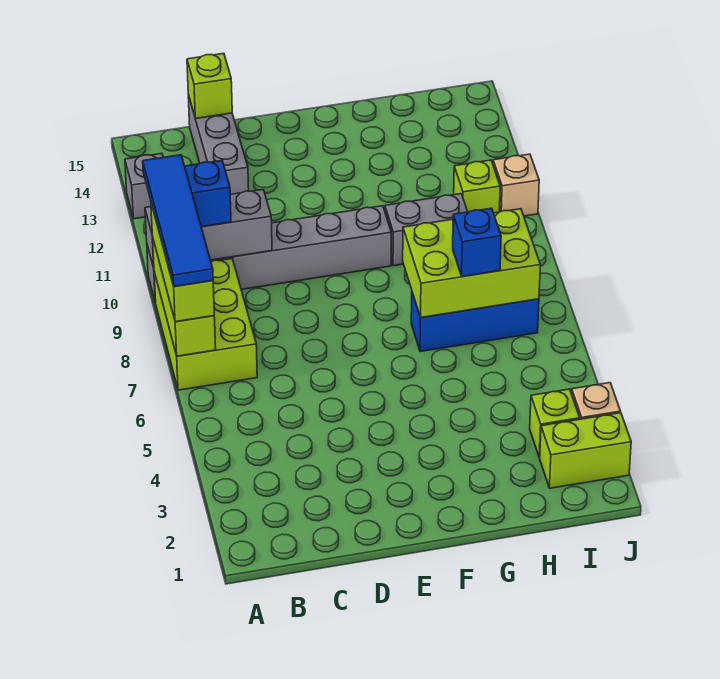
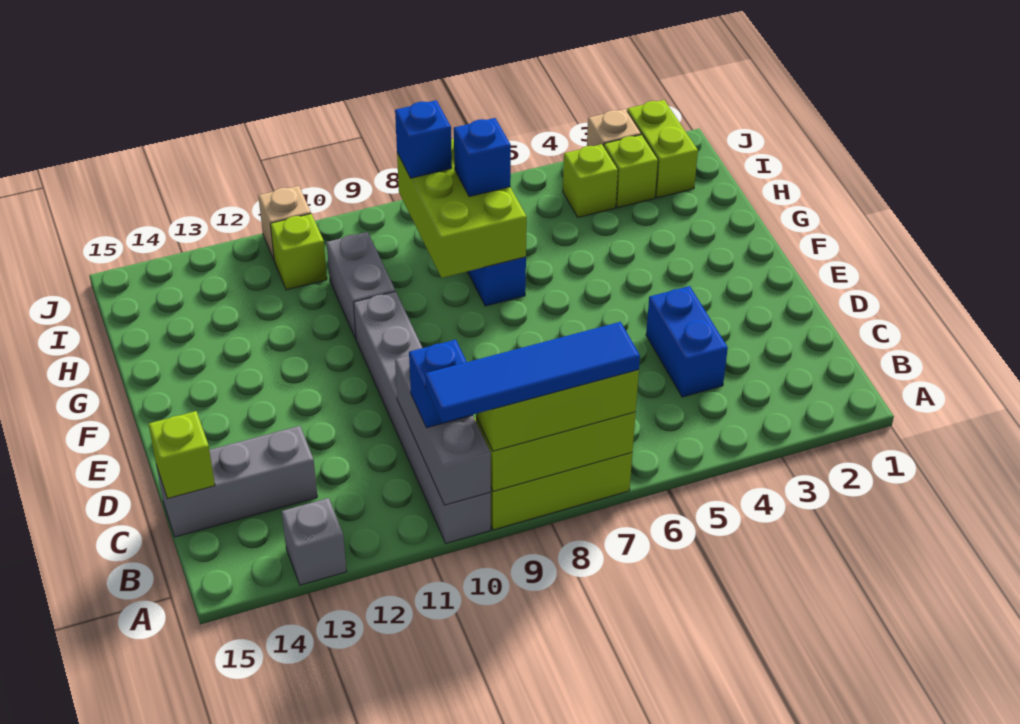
none -> blue brick C4:D4 level 1
none -> lime brick I4 level 1
none -> blue brick I8 level 3

